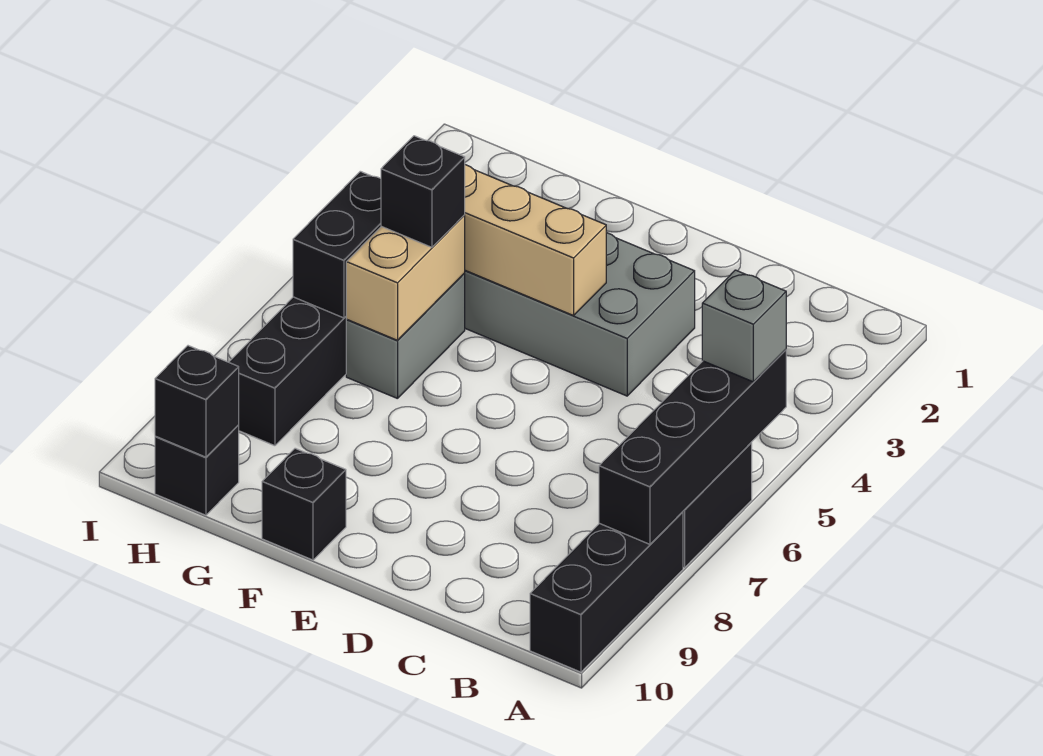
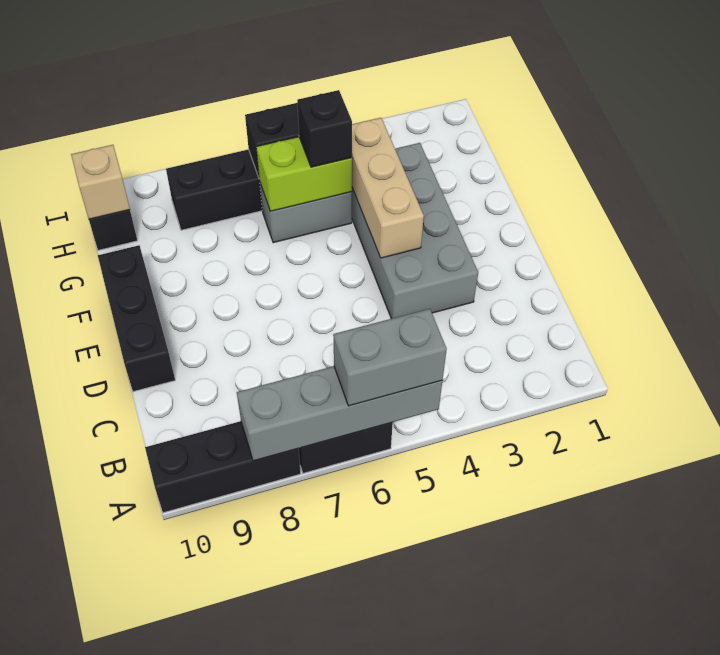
black brick A5:A8 level 2 -> grey brick A5:A8 level 2
grey brick A5 level 3 -> grey brick A5:A6 level 3
black brick F10 level 1 -> black brick D10:F10 level 1
tan brick G5:G6 level 2 -> lime brick G5:G6 level 2
black brick H10 level 2 -> tan brick H10 level 2

